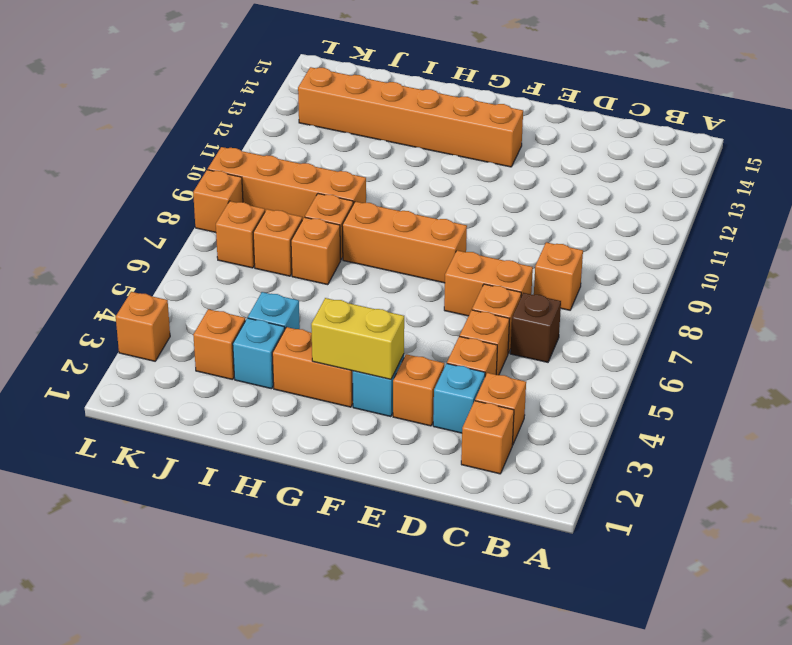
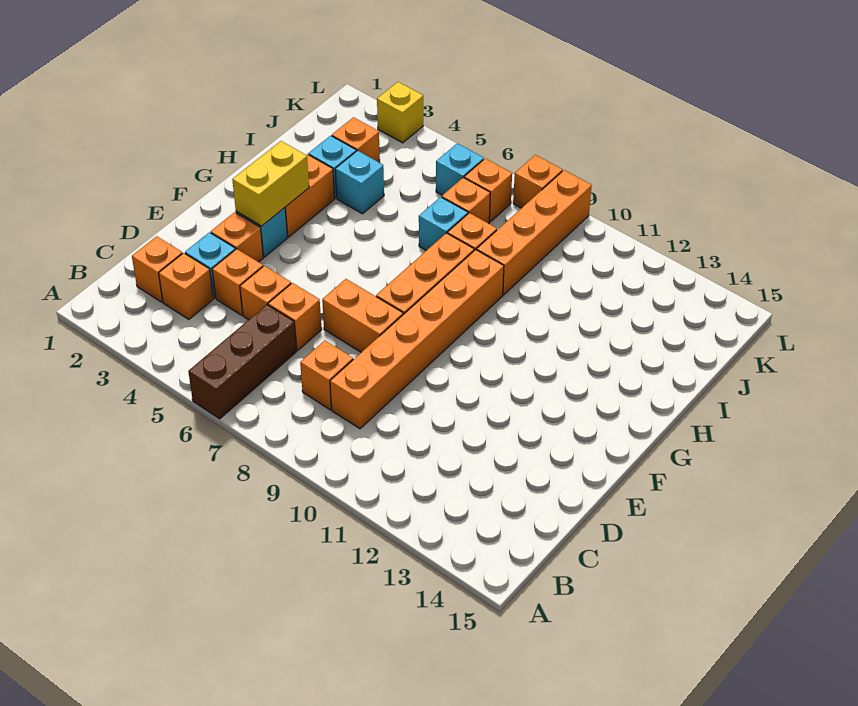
brown brick C6 level 1 -> brown brick A6:C6 level 1
orange brick D7:E7 level 1 -> orange brick E7:E8 level 1
orange brick F13:K13 level 1 -> orange brick C9:H9 level 1
orange brick I7 level 1 -> cyan brick I7 level 1
none -> cyan brick K6 level 1
orange brick L3 level 1 -> yellow brick L3 level 1

